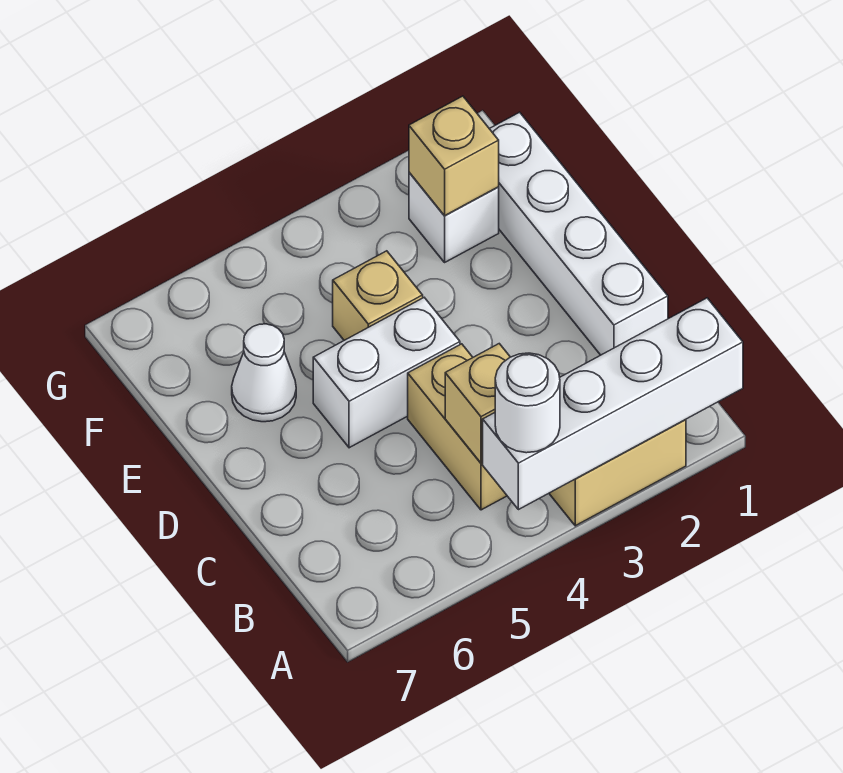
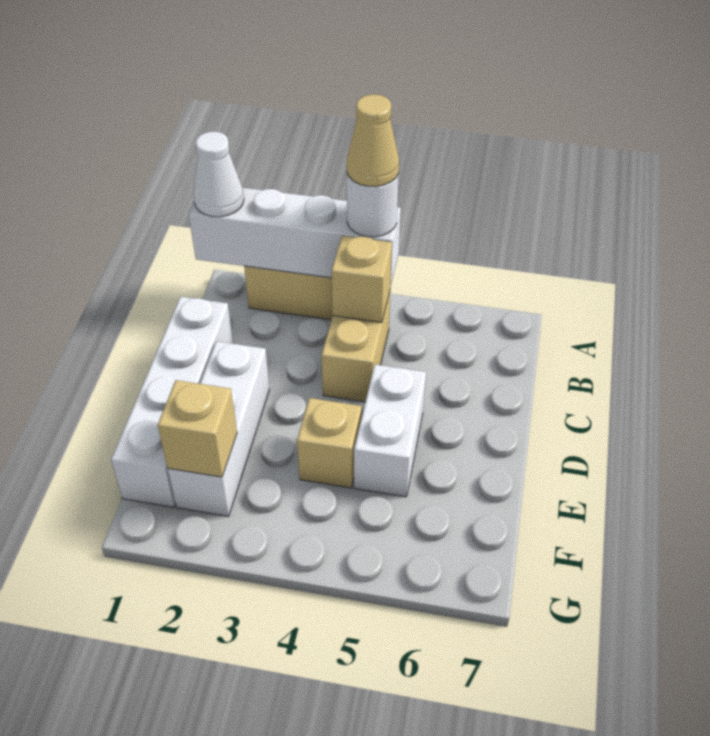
none -> tan cone A4 level 4
white brick D4:D5 level 1 -> white brick D5:E5 level 1
white cone E6 level 1 -> white cone A1 level 3
white brick F2 level 1 -> white brick D2:F2 level 1

